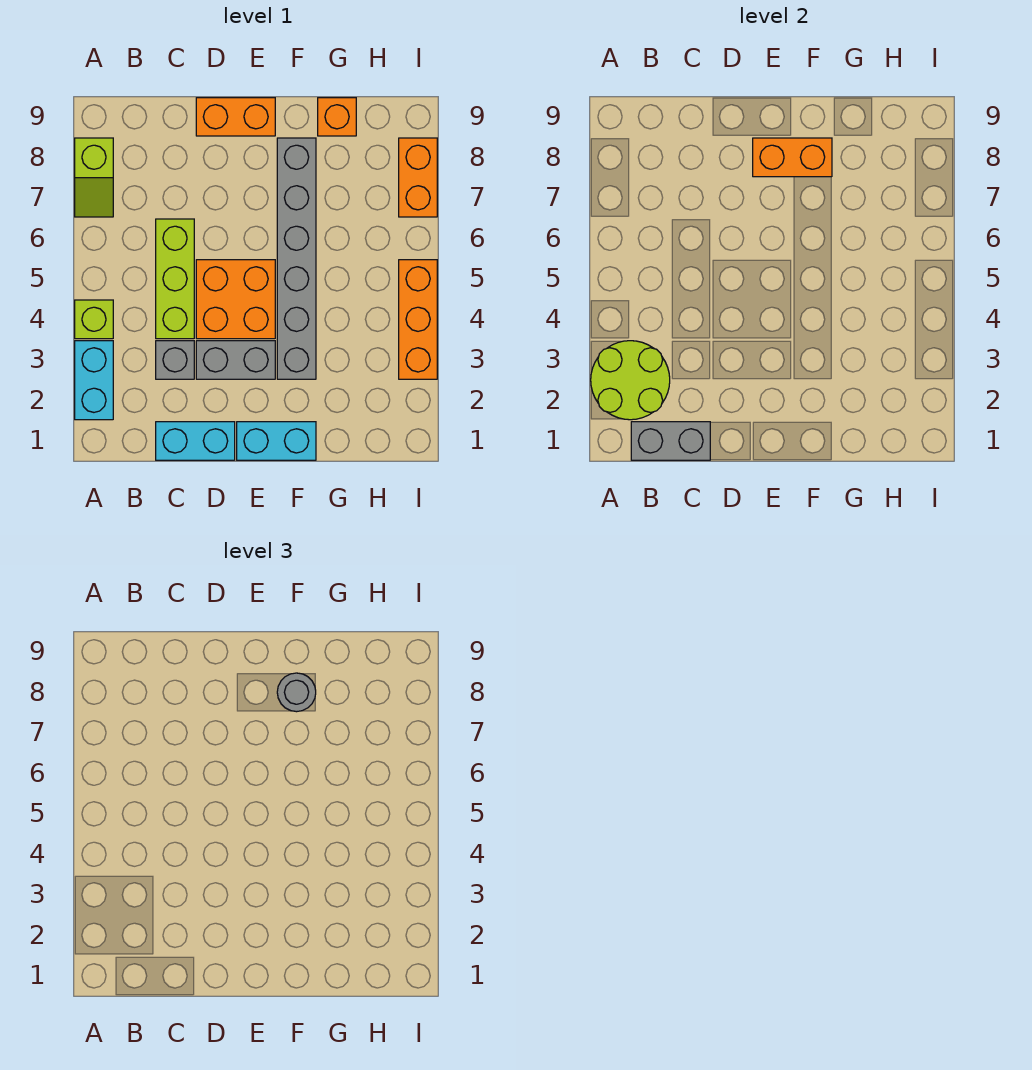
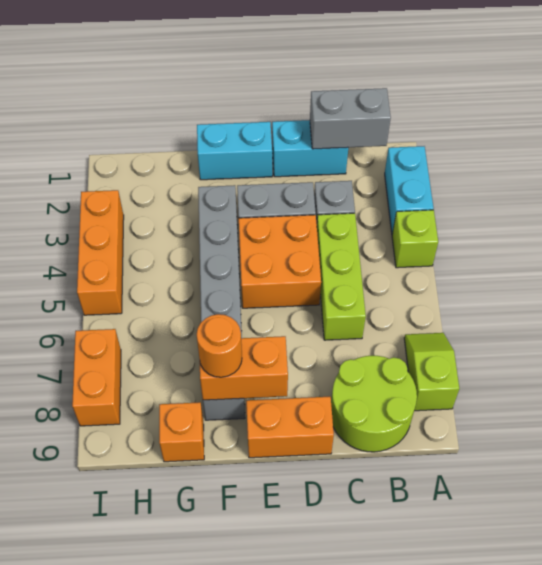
lime round brick A2:B3 level 2 -> lime round brick B8:C9 level 1
grey round brick F8 level 3 -> orange round brick F8 level 3

